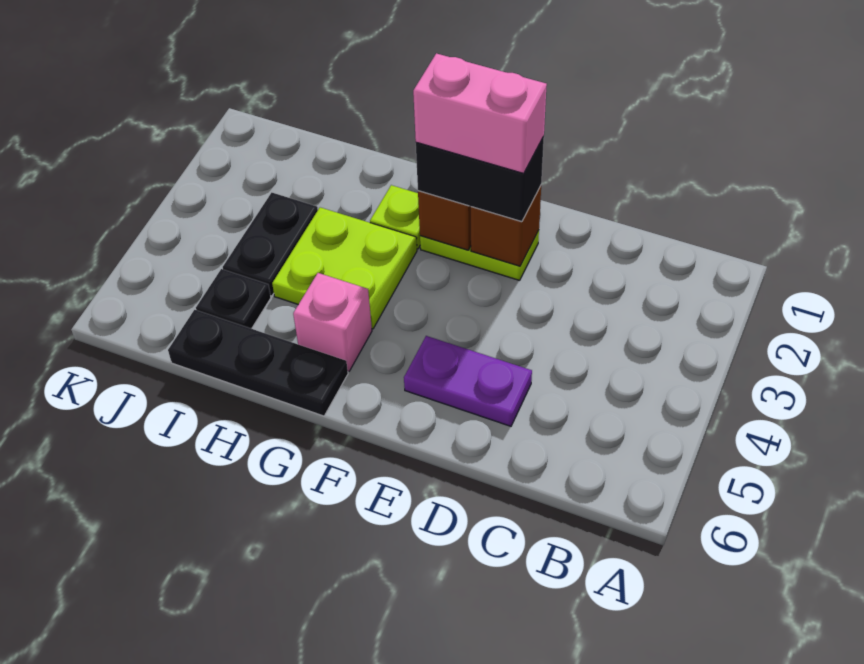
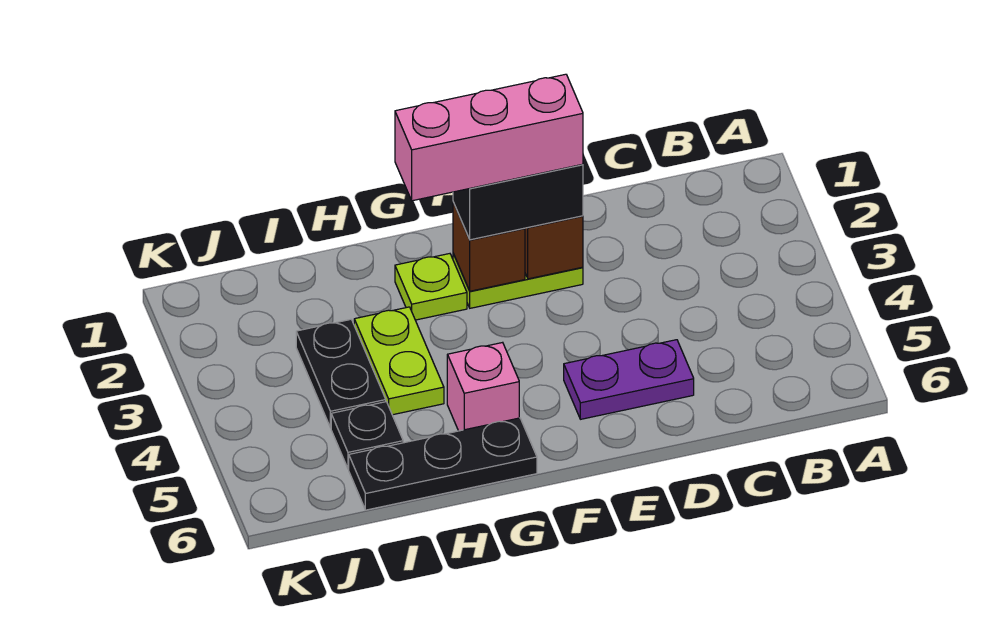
pink brick E2:F2 level 4 -> pink brick E2:G2 level 4
lime plate G3:H4 level 1 -> lime plate H3:H4 level 1

